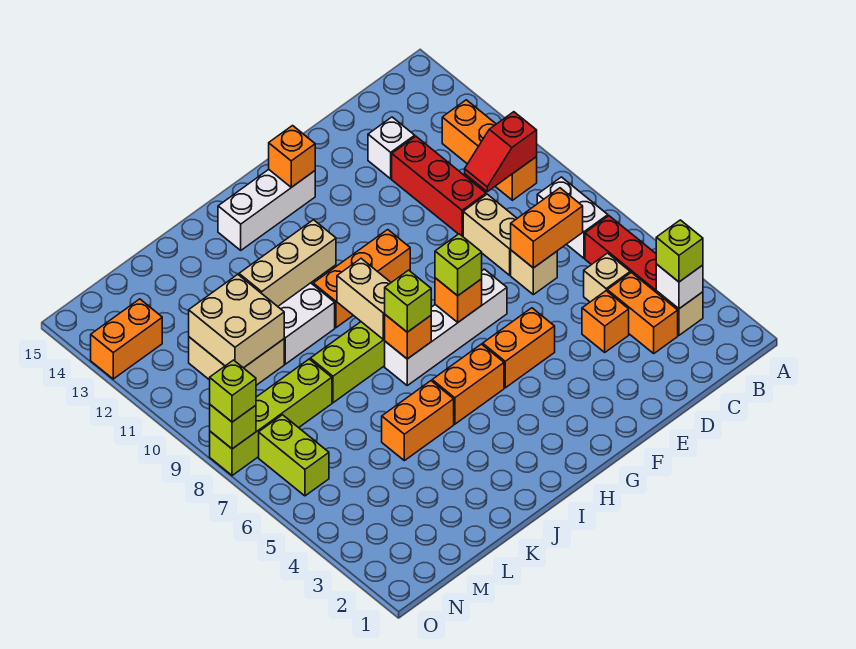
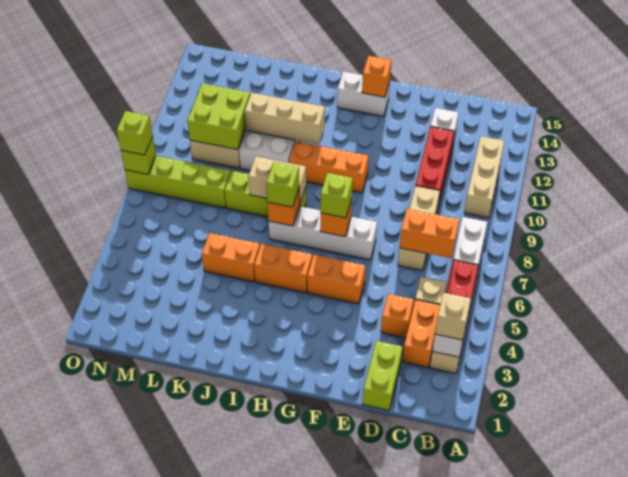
lime brick B3 level 3 -> tan brick B3 level 3
orange brick B10:B12 level 1 -> tan brick B10:B12 level 1
red slope B10:C10 level 2 top B -> none
white brick G14:I14 level 1 -> white brick G14:H14 level 1
tan brick I8:I9 level 2 -> tan brick I8:J8 level 2
tan brick L10:M11 level 2 -> lime brick L10:M11 level 2
lime brick N6:N7 level 1 -> lime brick D1:D2 level 1
orange brick N13:O13 level 1 -> none

